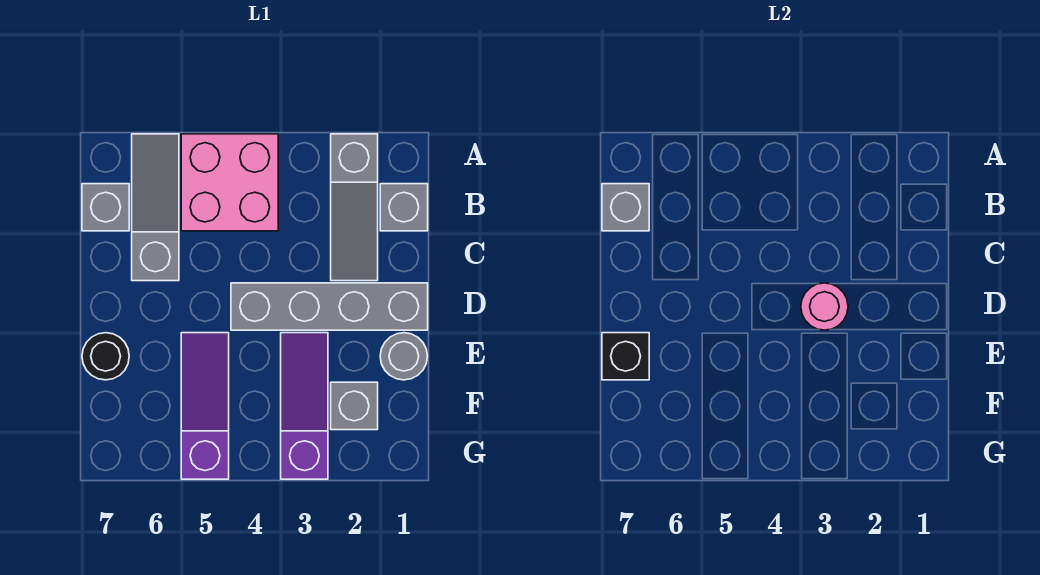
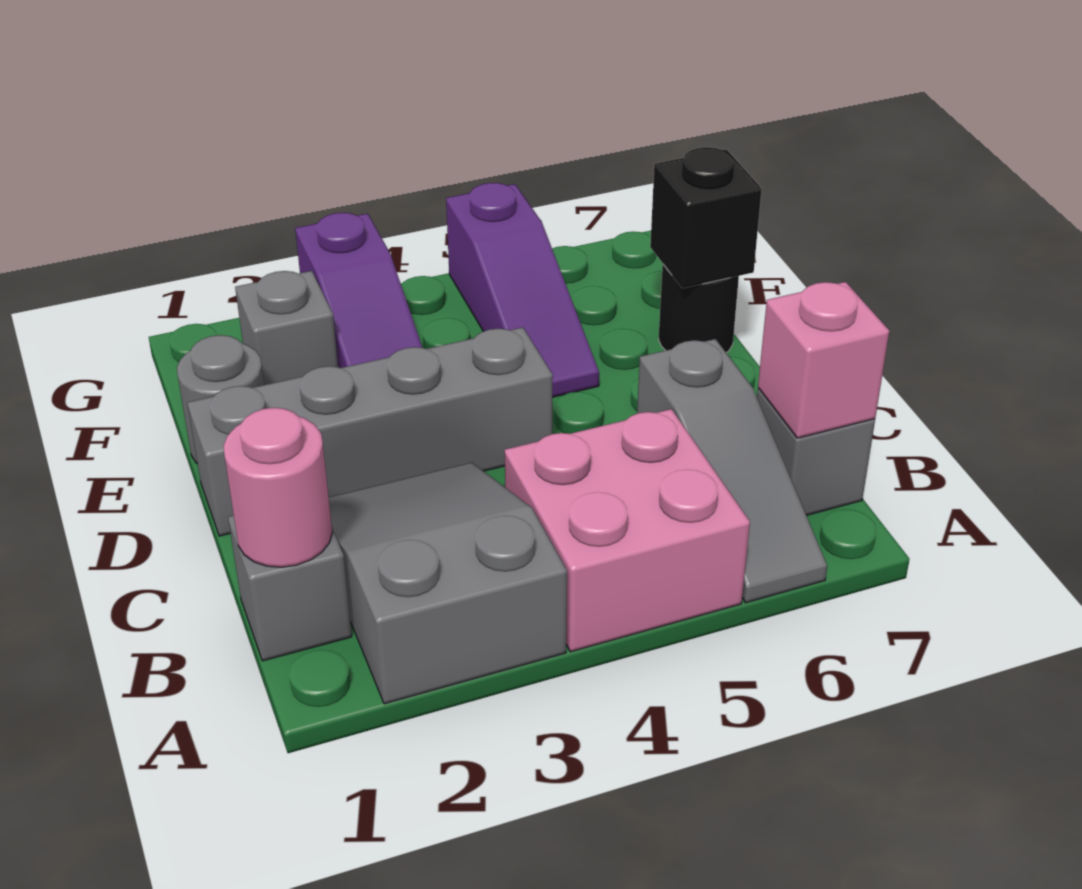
grey slope A2:C2 level 1 top A -> grey slope A2:C3 level 1 top A
grey brick B7 level 2 -> pink brick B7 level 2
pink round brick D3 level 2 -> pink round brick B1 level 2

